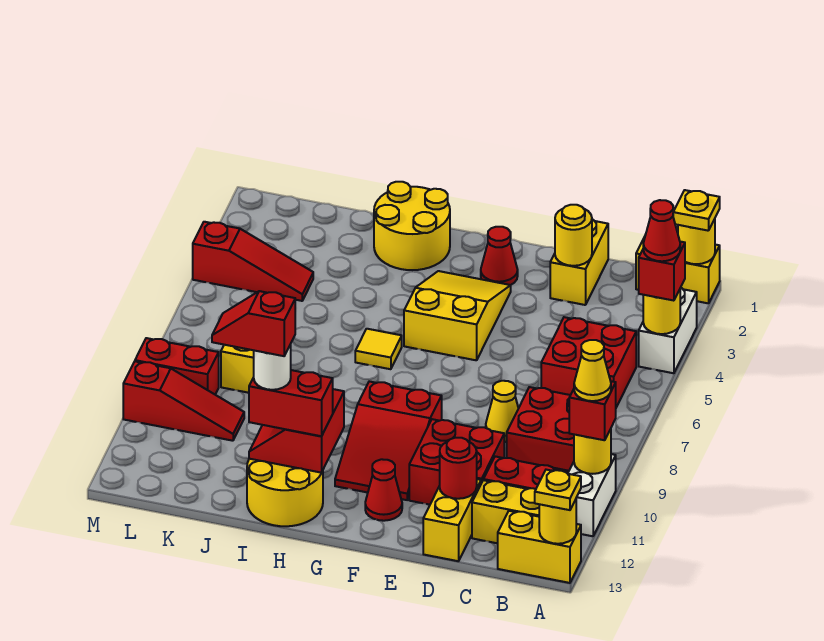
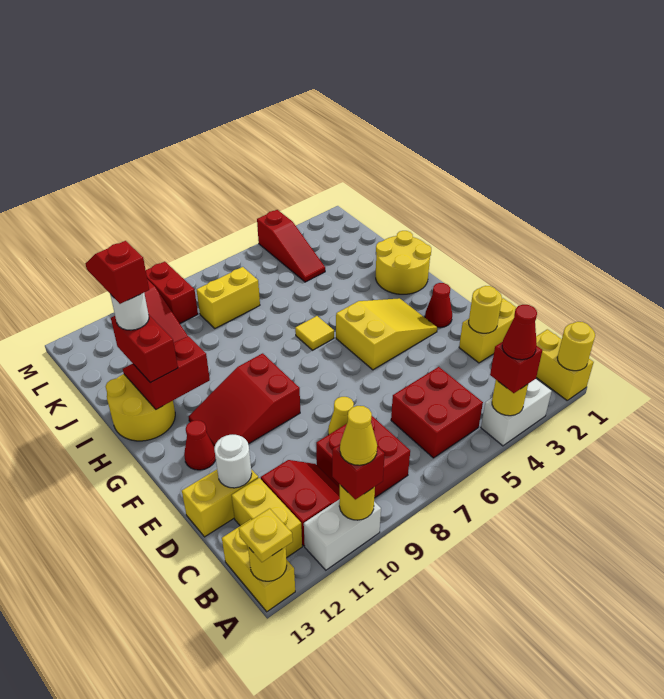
yellow plate A1 level 3 -> none
red brick D10:E11 level 1 -> none
red round brick D12 level 2 -> white round brick D12 level 2

